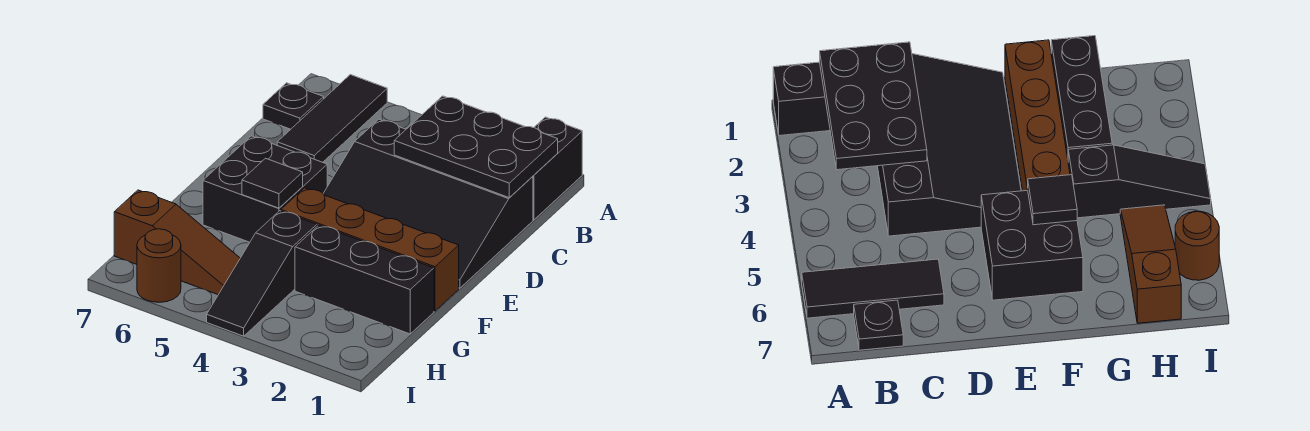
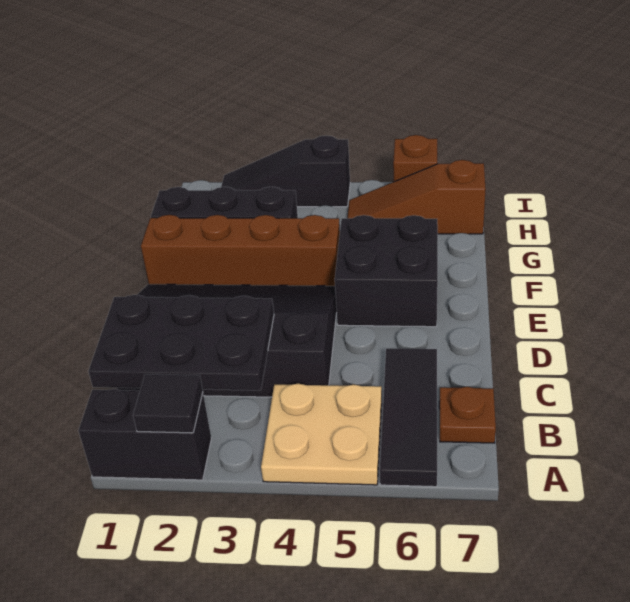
black brick A1:B1 level 1 -> black brick A1:A2 level 1
none -> tan plate A4:B5 level 1
black plate B7 level 1 -> brown plate B7 level 1
black tile F5 level 2 -> black tile A2 level 2
black slope G4:I4 level 1 top G -> black slope I2:I4 level 1 top 4
brown round brick I6 level 1 -> brown brick I6 level 1

